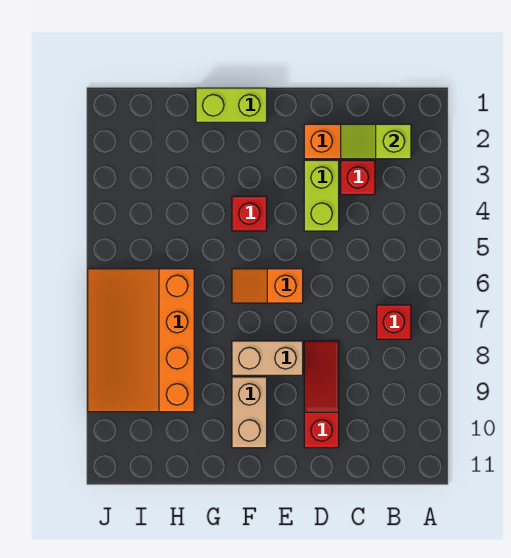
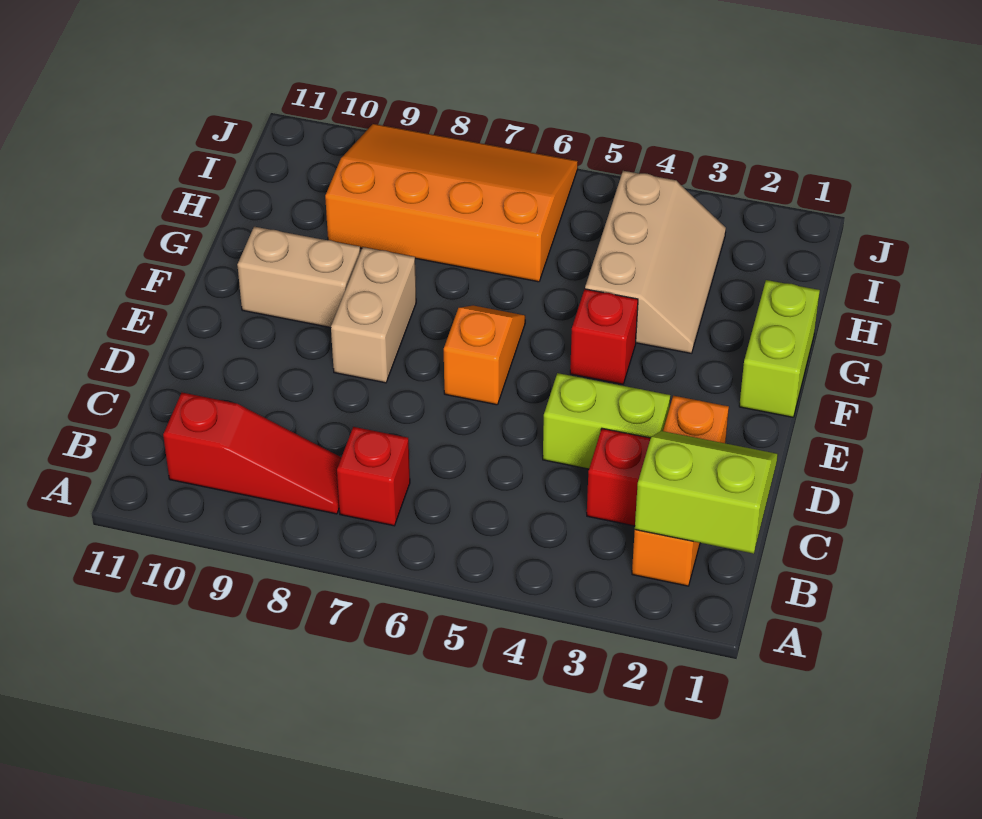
lime slope B2:C2 level 2 top B -> lime slope B1:C2 level 2 top B
red slope D8:D10 level 1 top 10 -> red slope B8:B10 level 1 top 10
none -> tan slope G3:I4 level 1 top 4

